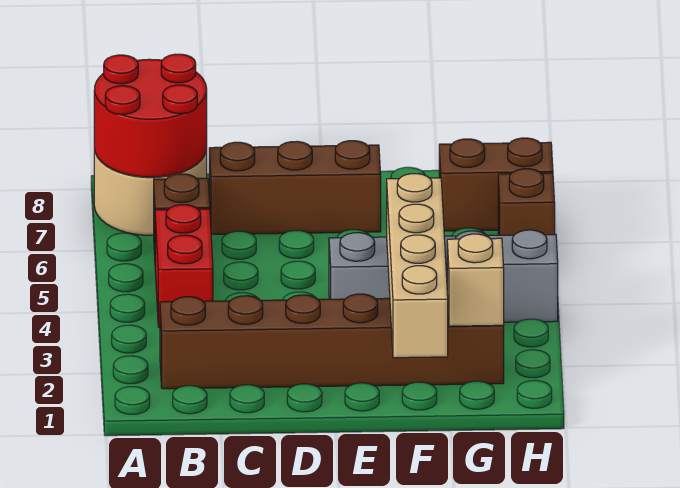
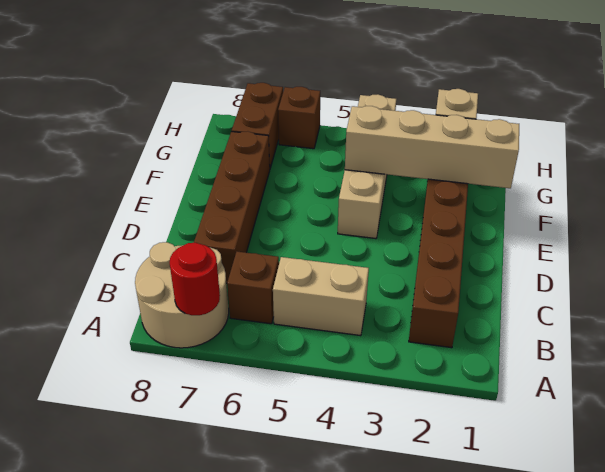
red round brick A7:B8 level 2 -> red round brick A7 level 2
red brick B4:B5 level 1 -> tan brick B4:B5 level 1
brown brick C7:E7 level 1 -> brown brick C7:F7 level 1
grey brick E4:H4 level 1 -> tan brick E4:H4 level 1

